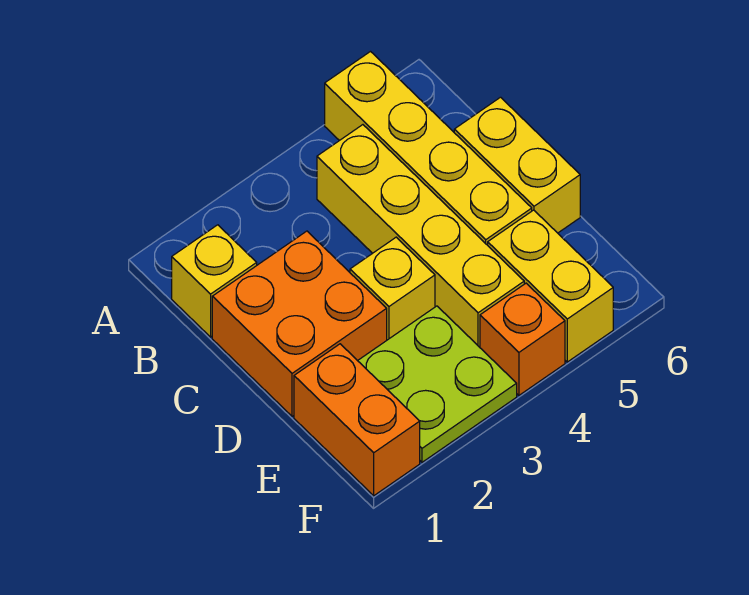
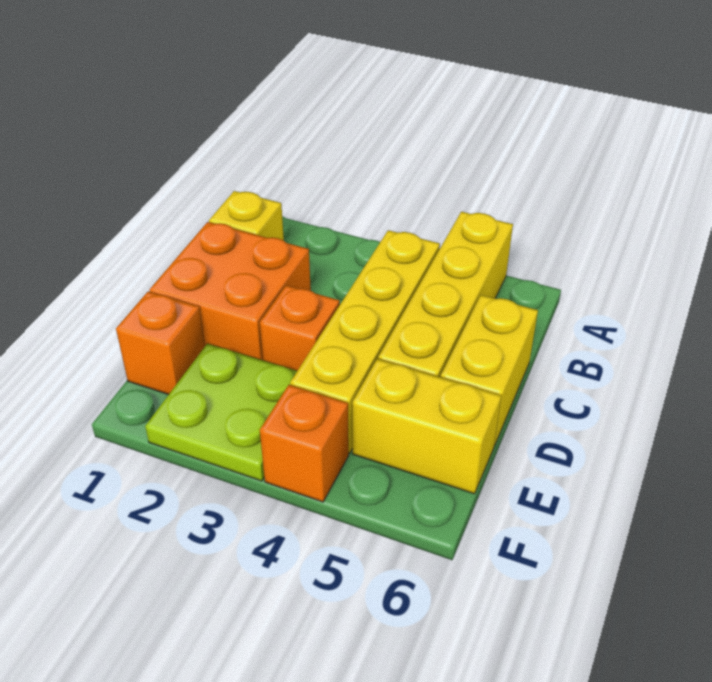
yellow brick D3 level 1 -> orange brick D3 level 1
orange brick E1:F1 level 1 -> orange brick E1 level 1
yellow brick E5:F5 level 1 -> yellow brick E5:E6 level 1

